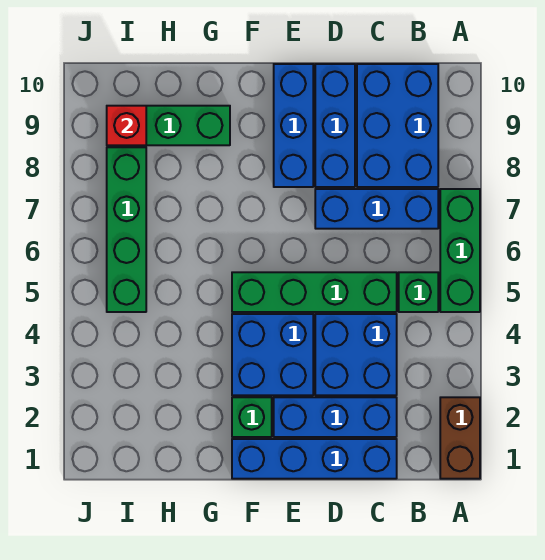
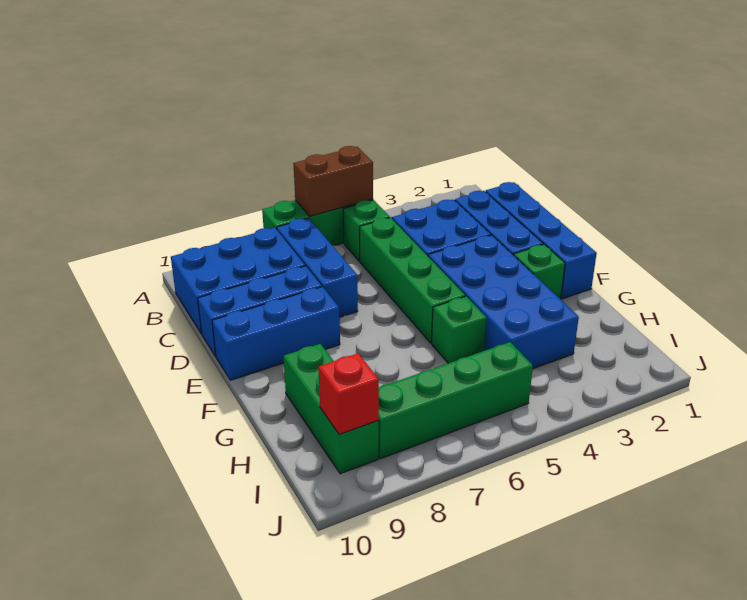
brown brick A1:A2 level 1 -> brown brick A5:A6 level 2
blue brick E3:F4 level 1 -> blue brick E3:H4 level 1
none -> green brick G5 level 1

